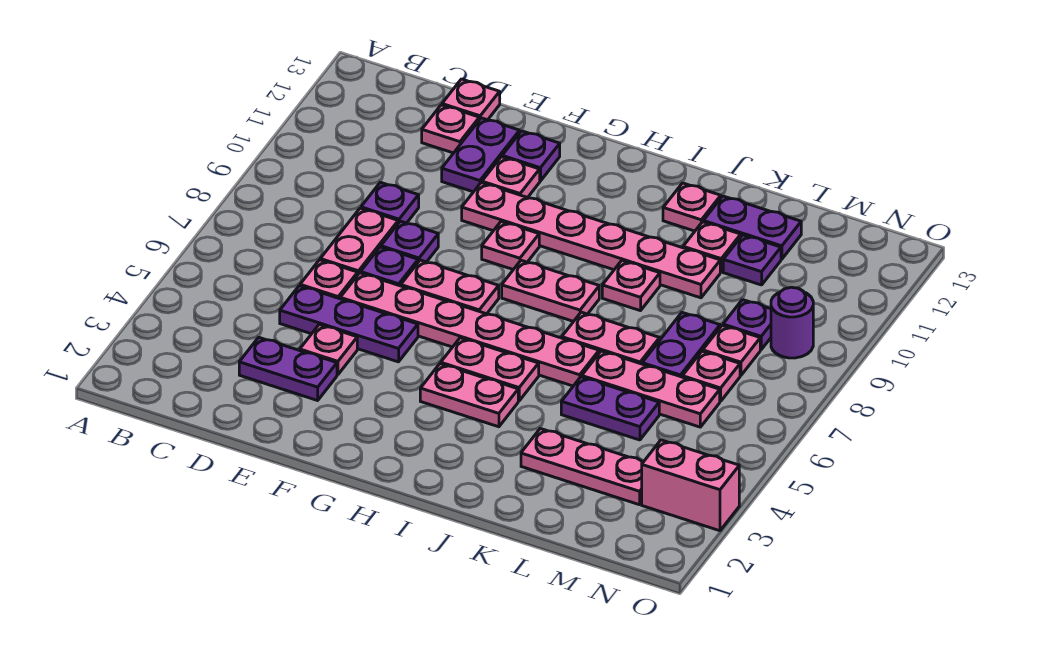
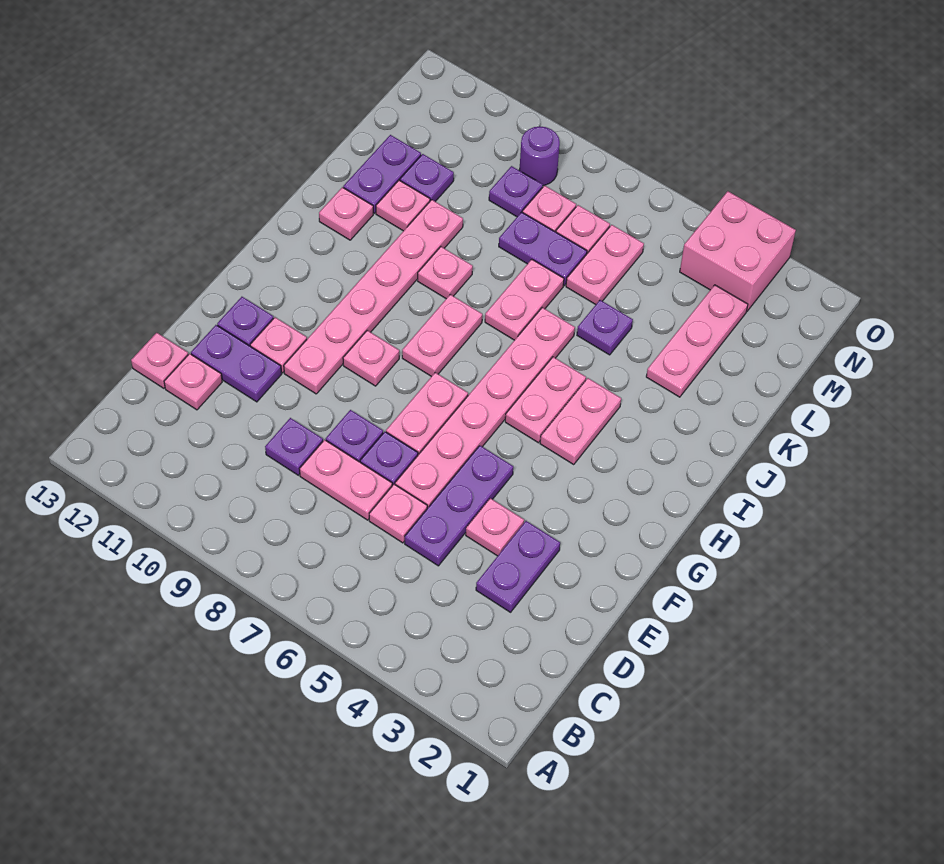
purple plate K5:L5 level 1 -> purple plate K5 level 1
pink plate K6:M6 level 1 -> pink plate L6:M6 level 1
pink brick N3:O3 level 1 -> pink brick N3:O4 level 1

